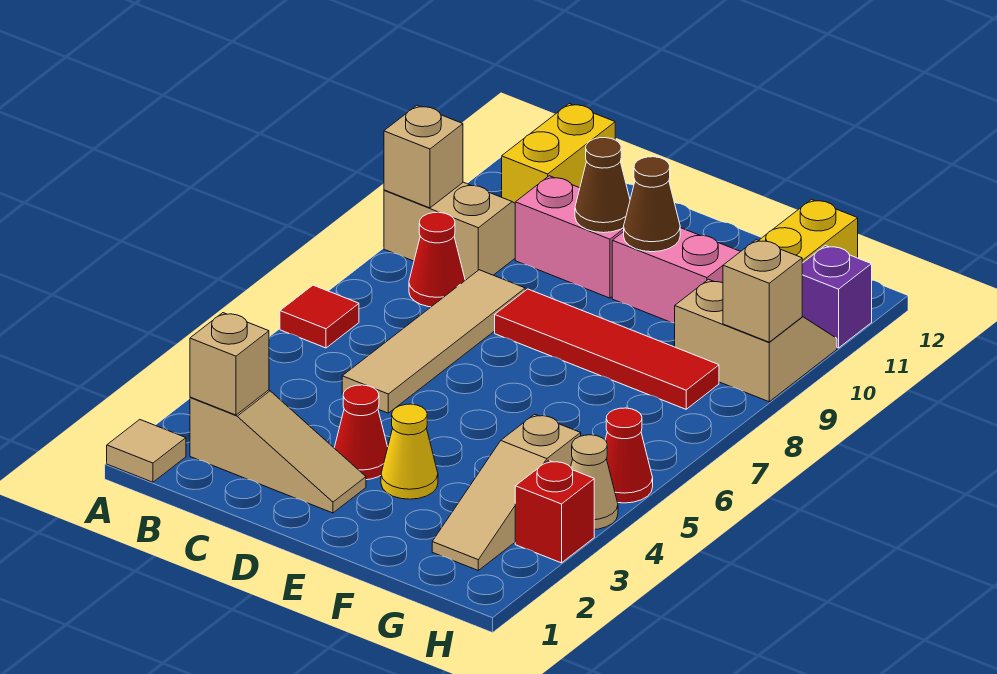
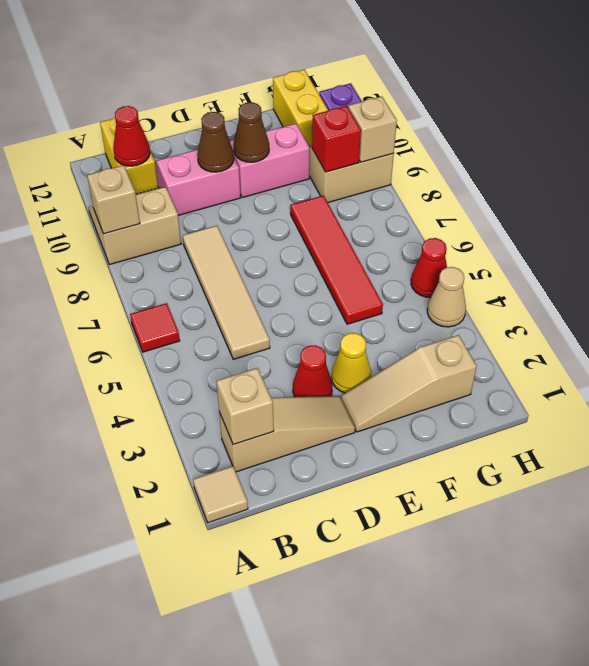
red cone B8 level 1 -> red cone B11 level 2
red tile D8:G8 level 1 -> red tile F5:F8 level 1
tan slope G2:G4 level 1 top 4 -> tan slope E2:G2 level 1 top G
red brick H3 level 1 -> red brick G9 level 2

